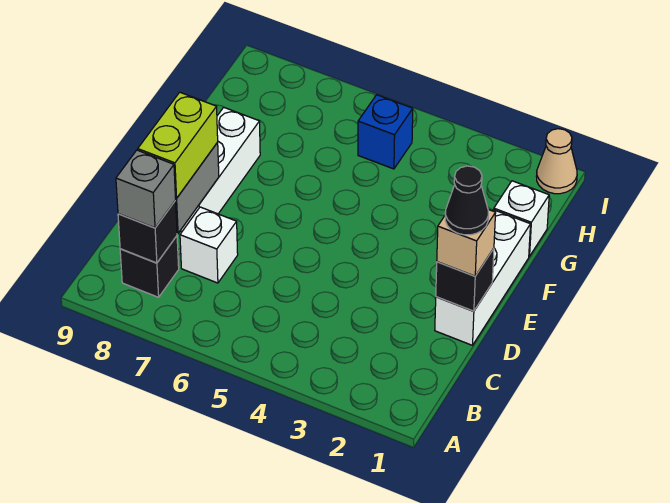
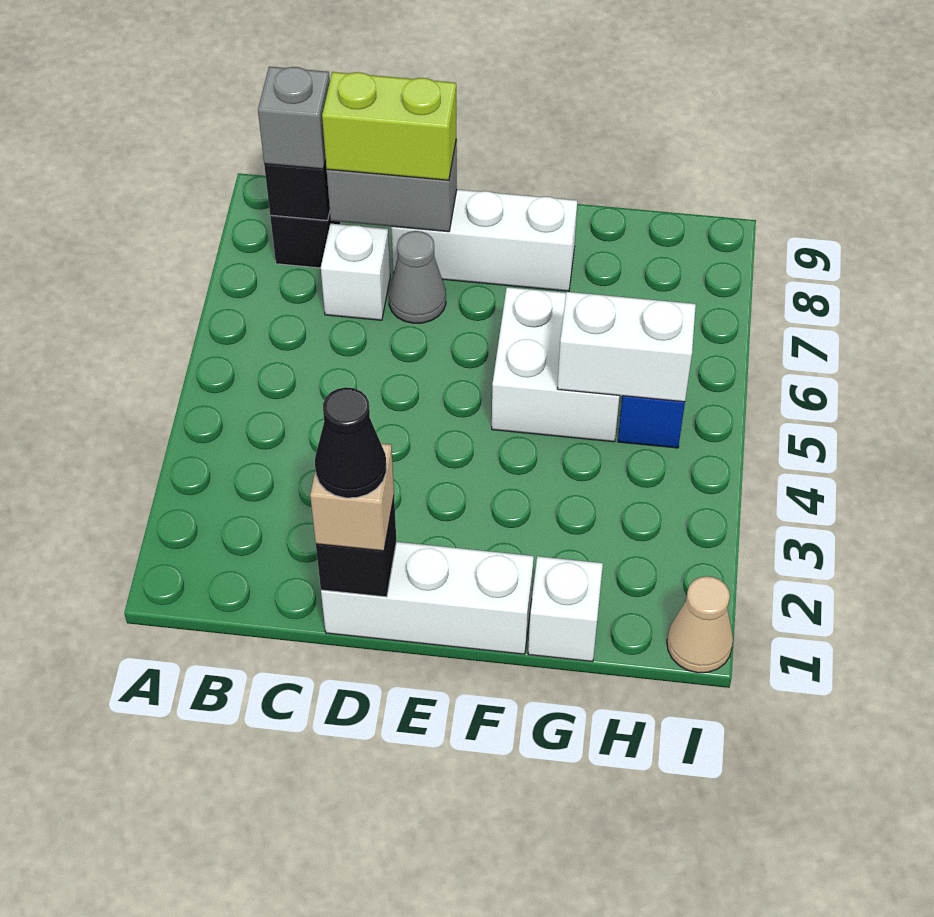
none -> grey cone D7 level 1
none -> white brick F5:G6 level 1
none -> white brick G5:H5 level 2

